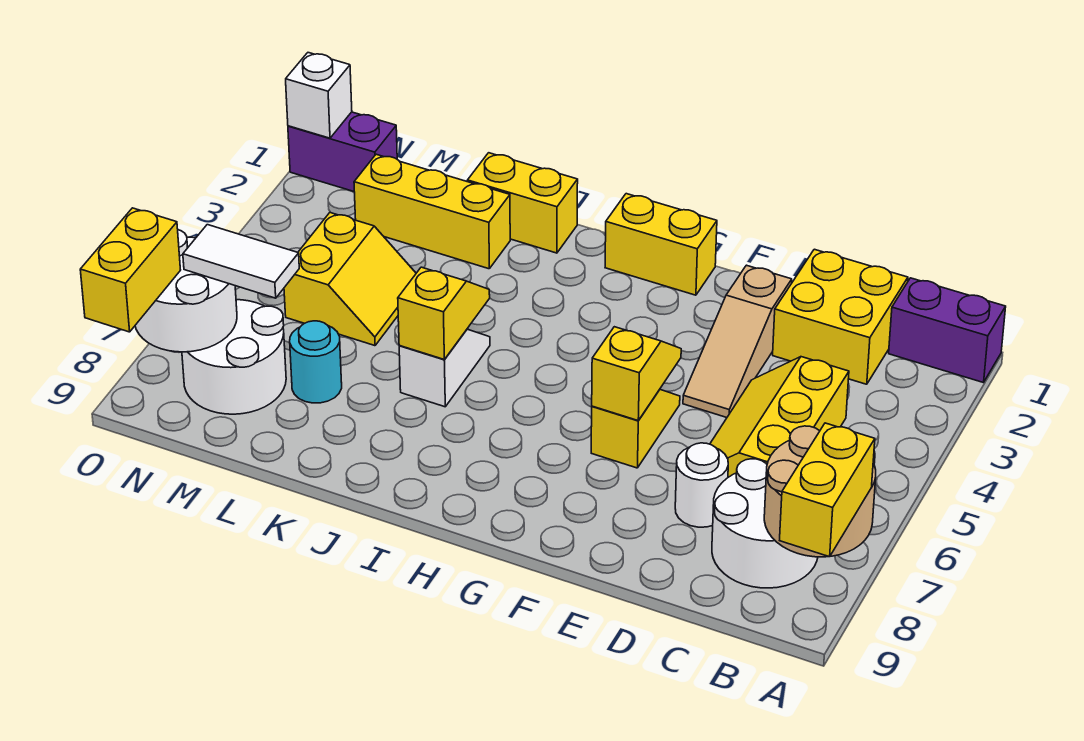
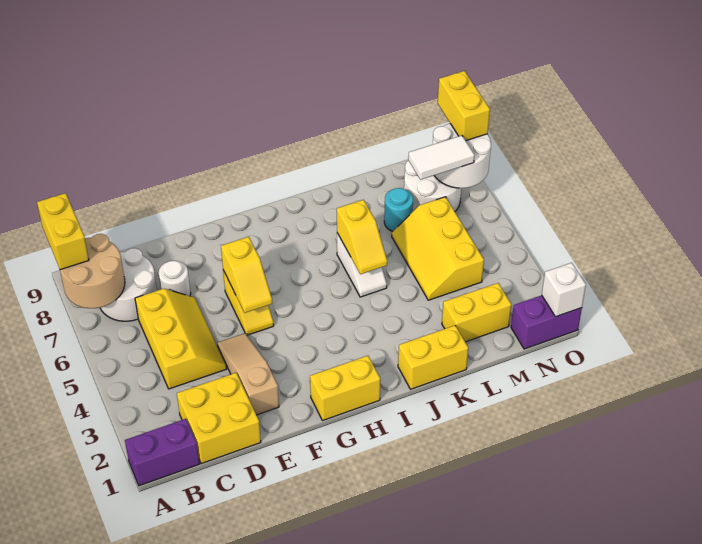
yellow brick K2:M2 level 1 -> yellow brick L2:M2 level 1
yellow slope L4:M5 level 1 top M -> yellow slope L4:M6 level 1 top M

